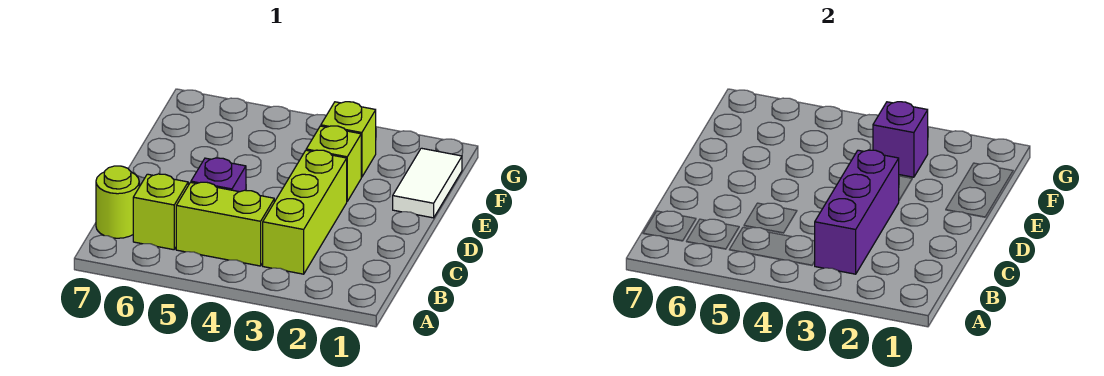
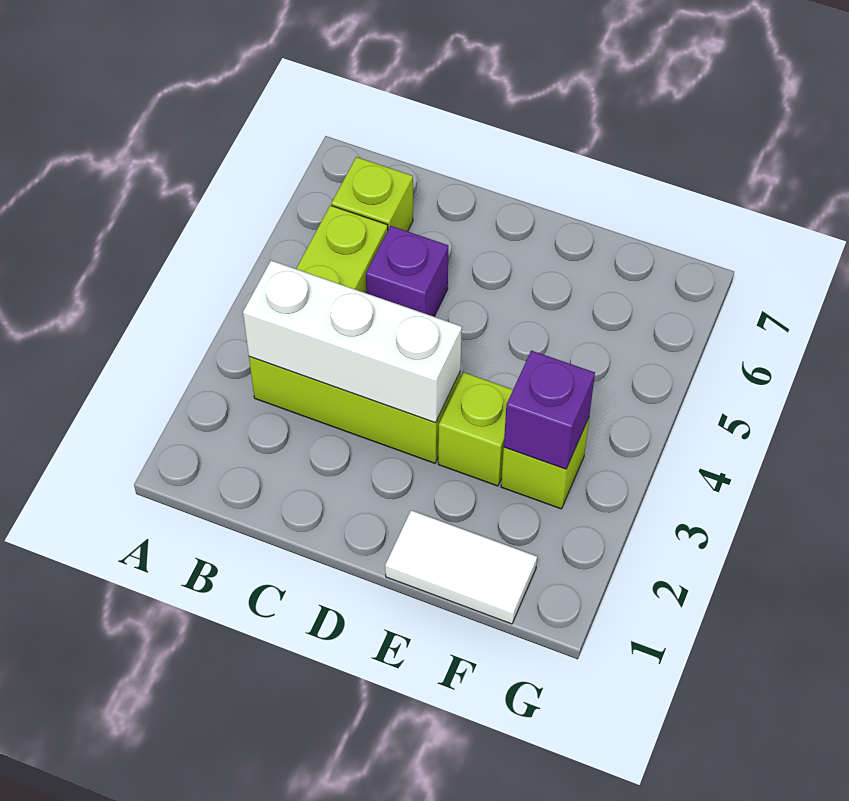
purple brick B3:D3 level 2 -> white brick B3:D3 level 2
lime round brick B7 level 1 -> none

